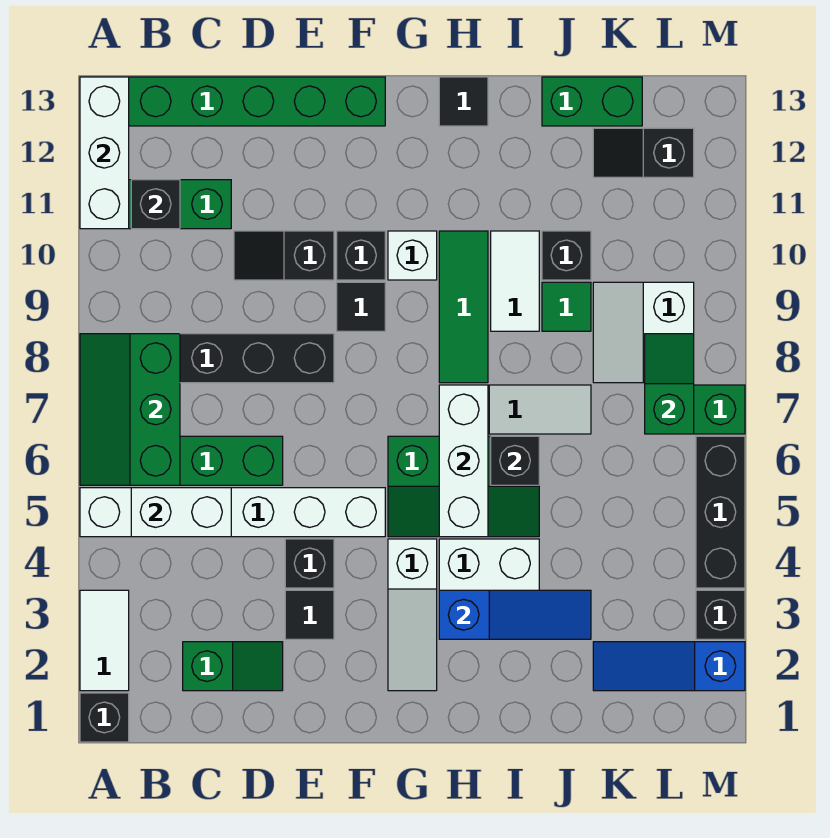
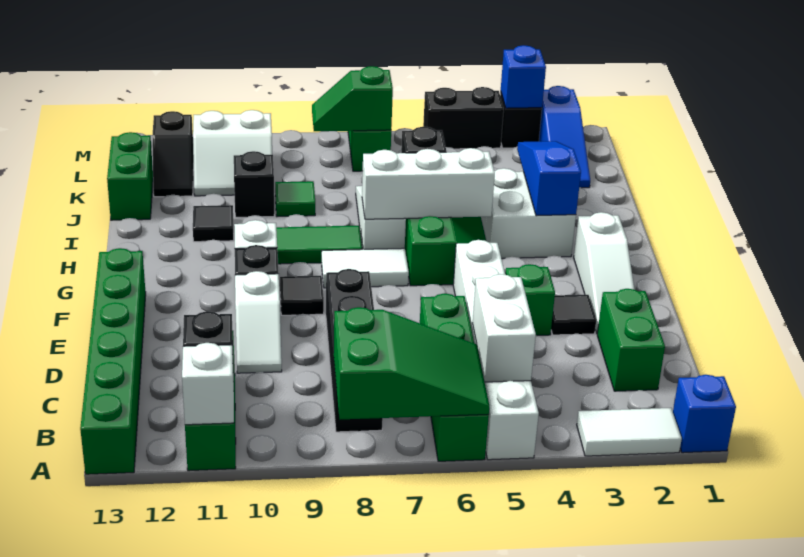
black brick A1 level 1 -> blue brick A1 level 1
green slope A6:B8 level 2 top B -> green slope A6:B8 level 2 top 8
white brick A11:A13 level 2 -> white brick A11 level 2
green slope C2:D2 level 1 top C -> green brick C2:D2 level 1
black slope D10:E10 level 1 top E -> white slope D10:E10 level 1 top E
black brick E4 level 1 -> green brick E4 level 1
white slope G2:G4 level 1 top 4 -> white slope E2:G2 level 1 top G
black tile H13 level 1 -> black tile I11 level 1
white tile I9:I10 level 1 -> white tile G7:G8 level 1
white slope K8:L9 level 1 top L -> white slope K10:L11 level 1 top L
none -> blue brick M3 level 2
black brick M4:M6 level 1 -> black brick M4:M5 level 1

